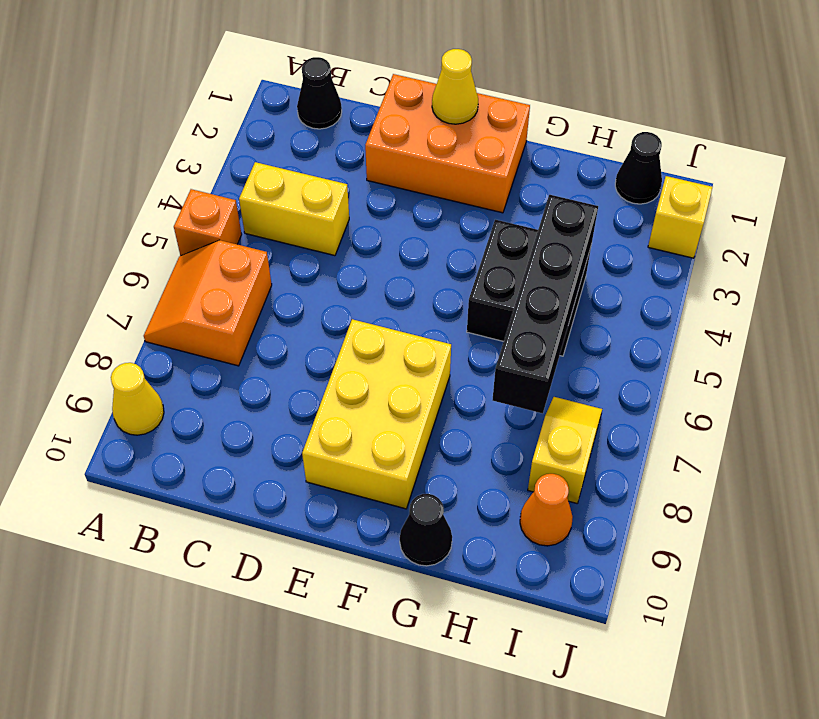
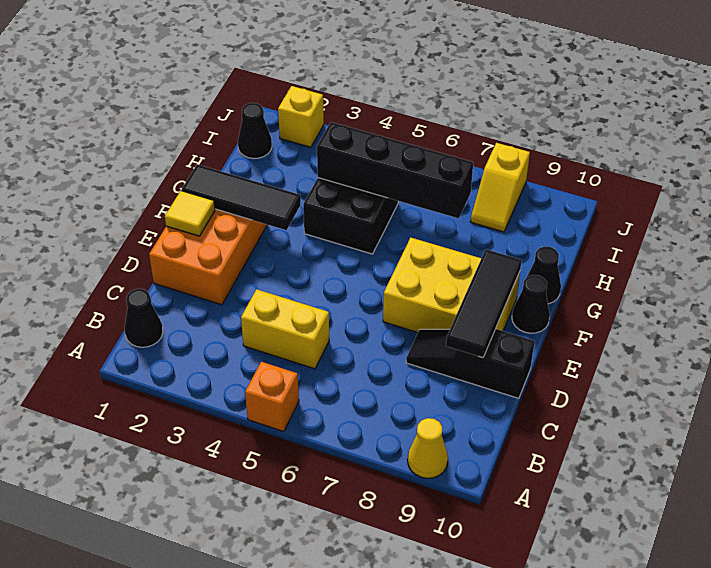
orange slope A6:B7 level 1 top B -> none
yellow brick B4:C4 level 1 -> yellow brick C4:C5 level 1
none -> black slope D8:D10 level 1 top 10
none -> black tile D9:F9 level 2
yellow cone E1 level 2 -> yellow tile E1 level 2
none -> black tile F1:F3 level 2
none -> black cone F10 level 1
yellow slope I7:I8 level 1 top 8 -> yellow slope I8:J8 level 1 top J
orange cone I9 level 1 -> none

